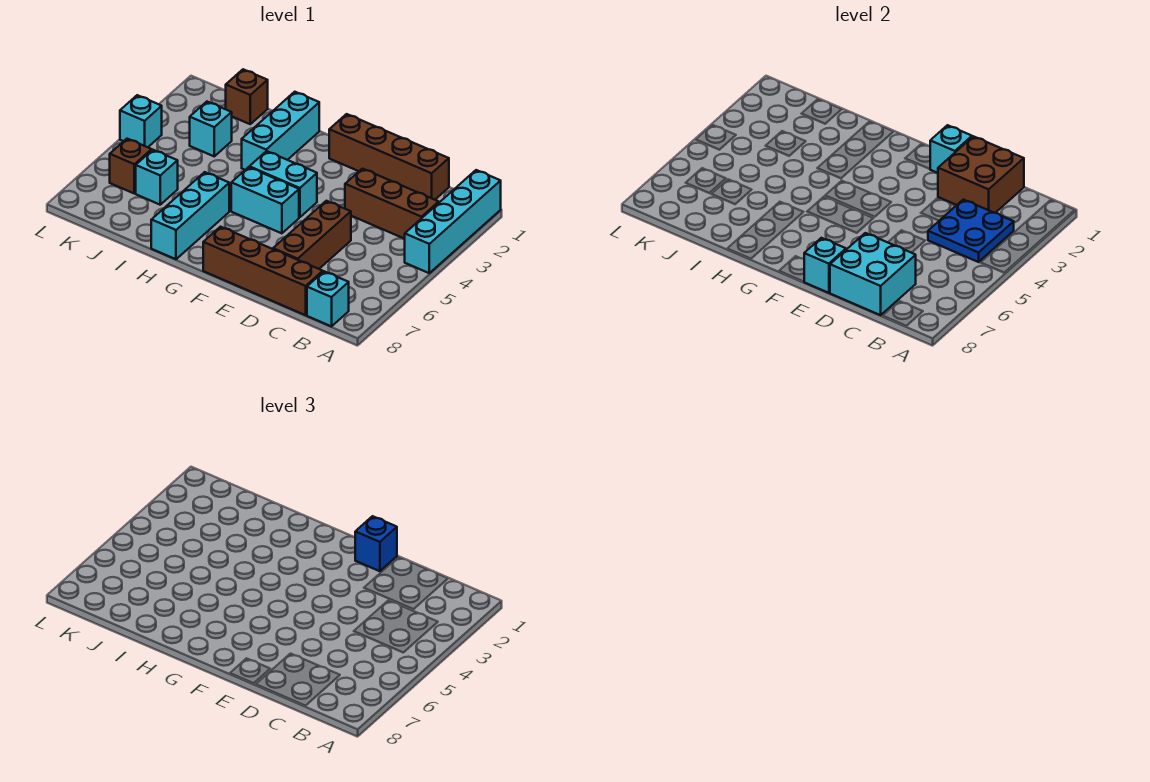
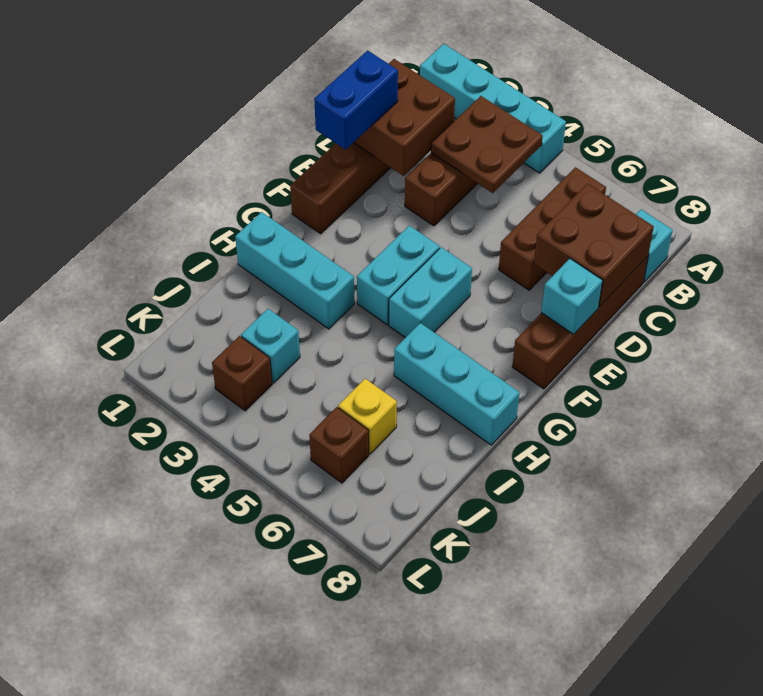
blue plate B3:C4 level 2 -> brown plate B3:C4 level 2
cyan brick C7:D8 level 2 -> brown brick C7:D8 level 2
brown brick D5:D7 level 1 -> brown brick B6:D6 level 1
cyan brick E1 level 2 -> none
blue brick E1 level 3 -> blue brick D1:E1 level 3
brown brick J1 level 1 -> brown brick K3 level 1
cyan brick J6 level 1 -> yellow brick J6 level 1
cyan brick L4 level 1 -> none

